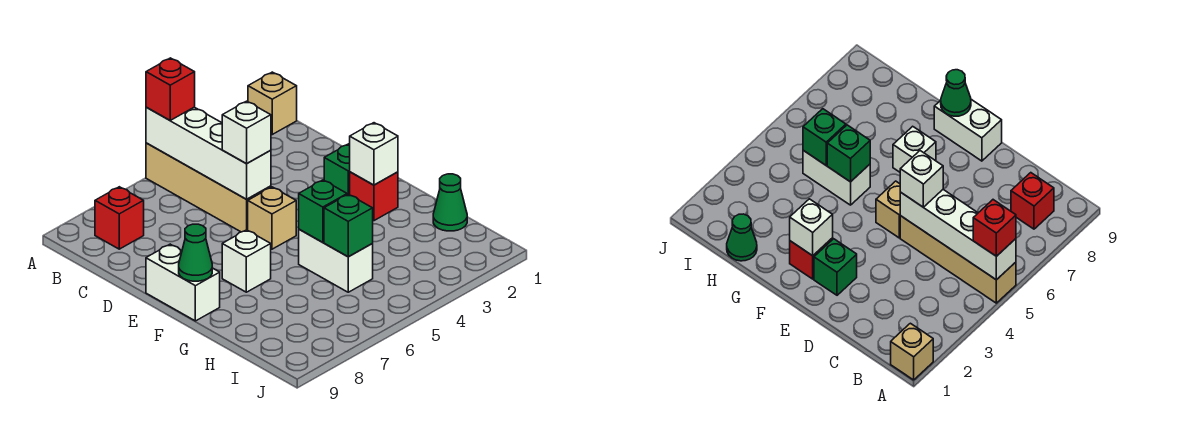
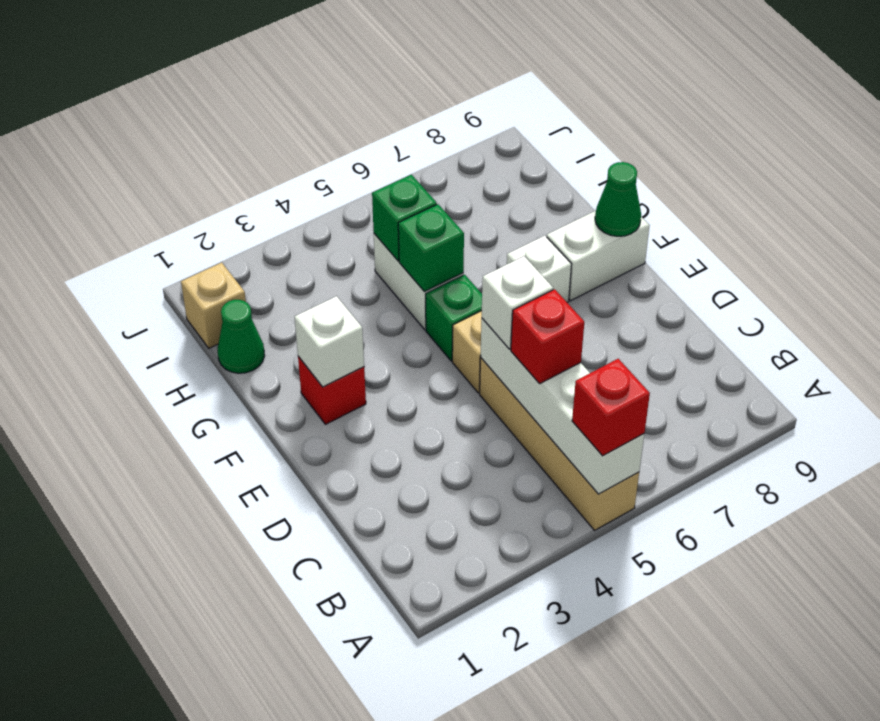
tan brick A1 level 1 -> tan brick I1 level 1
red brick B8 level 1 -> red brick C5 level 3
green brick E2 level 1 -> green brick F5 level 1
white brick E9:F9 level 1 -> white brick F8:F9 level 1

